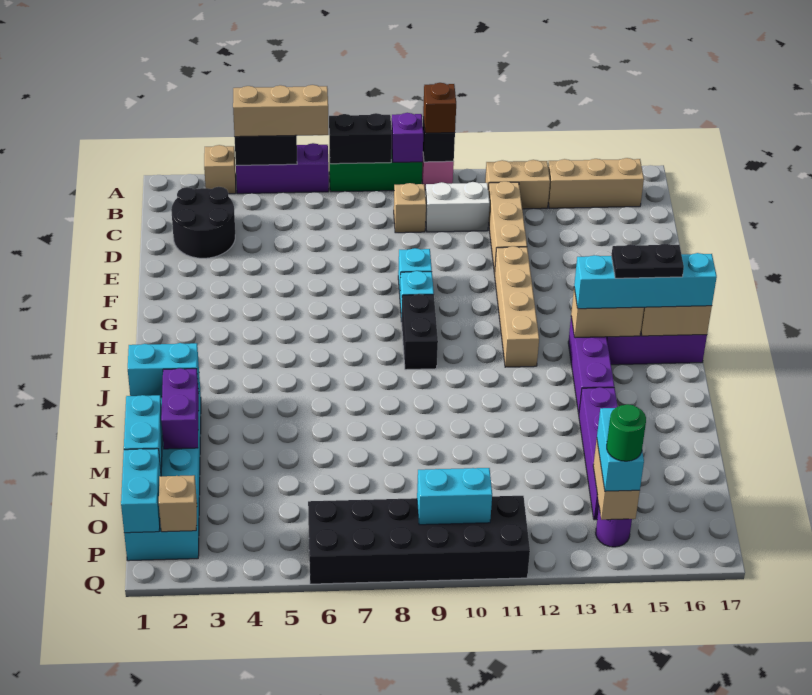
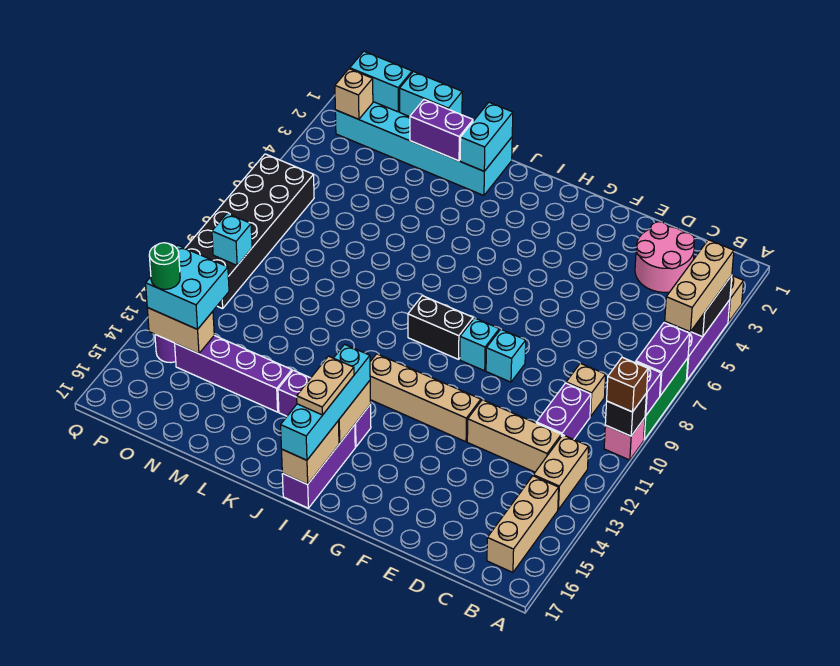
black brick A7:A8 level 2 -> purple brick A7:A8 level 2
black round brick C2:D3 level 1 -> pink round brick C2:D3 level 1
white brick C10:C11 level 1 -> purple brick C10:C11 level 1
black plate I15:I16 level 4 -> tan plate I15:I16 level 4
cyan brick O14:P14 level 3 -> cyan brick O13:P14 level 3
cyan brick P9:P10 level 2 -> cyan brick P10 level 2

